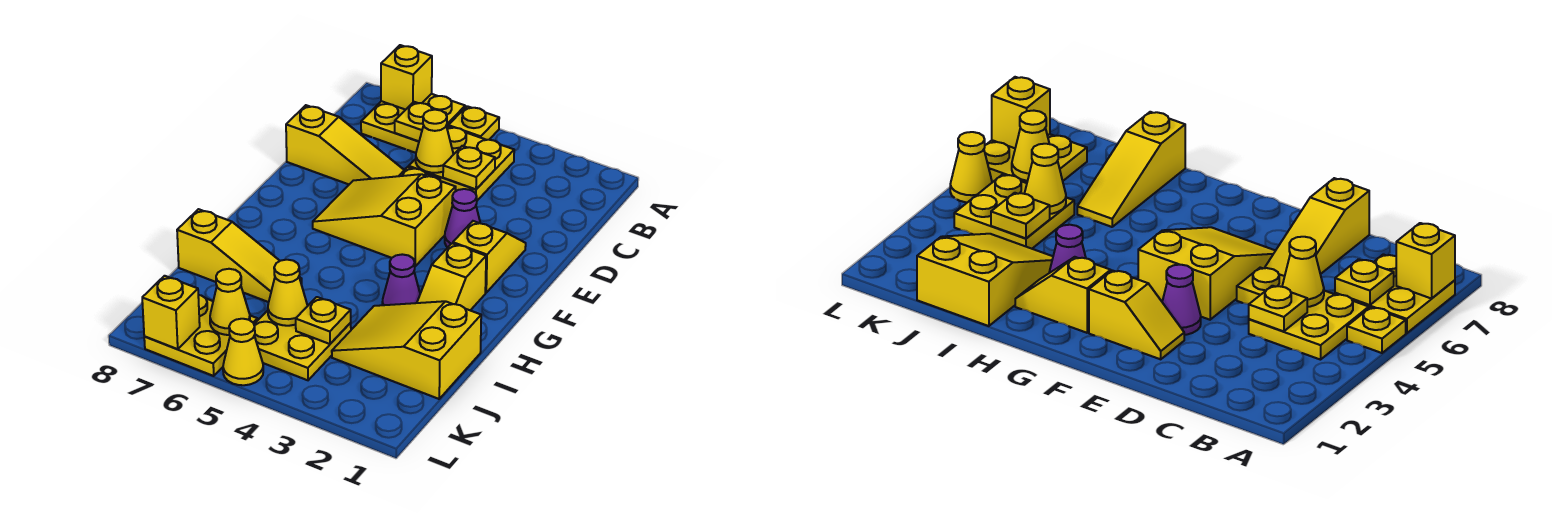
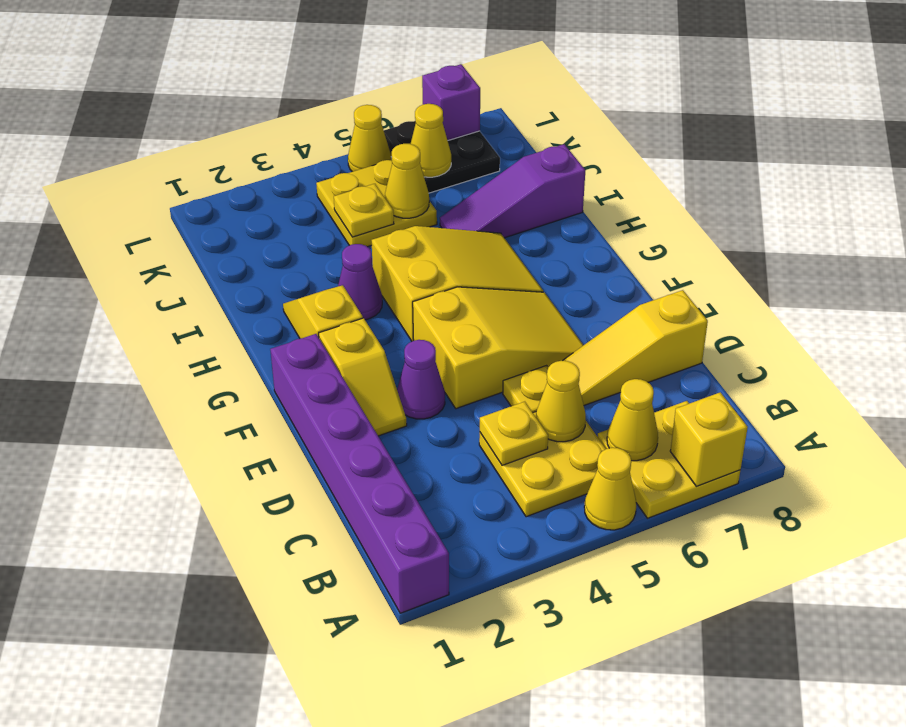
none -> purple brick A1:F1 level 1
yellow plate A5 level 1 -> yellow cone A5 level 1
yellow plate B6 level 2 -> yellow cone B6 level 2
yellow slope I1:J3 level 1 top 1 -> yellow slope G4:H6 level 1 top 4
yellow slope I6:I8 level 1 top 8 -> purple slope I6:I8 level 1 top 8
yellow plate K6:L7 level 1 -> black plate K6:L7 level 1
yellow brick L7 level 2 -> purple brick L7 level 2

